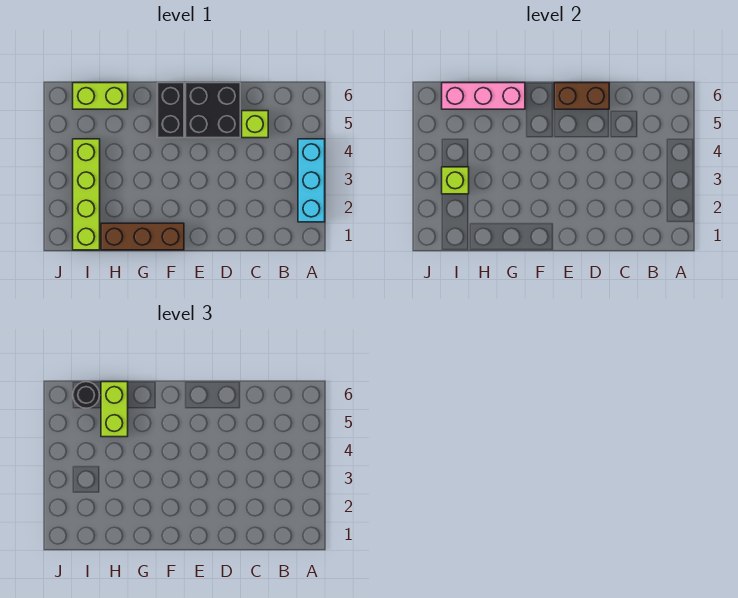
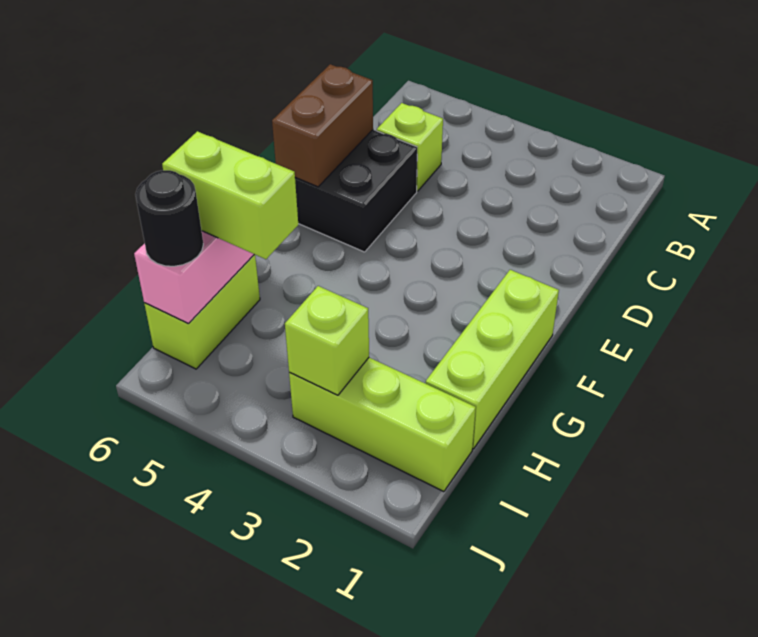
cyan brick A2:A4 level 1 -> none
brown brick F1:H1 level 1 -> lime brick F1:H1 level 1
black brick F5:F6 level 1 -> none
lime brick I1:I4 level 1 -> lime brick I1:I3 level 1

